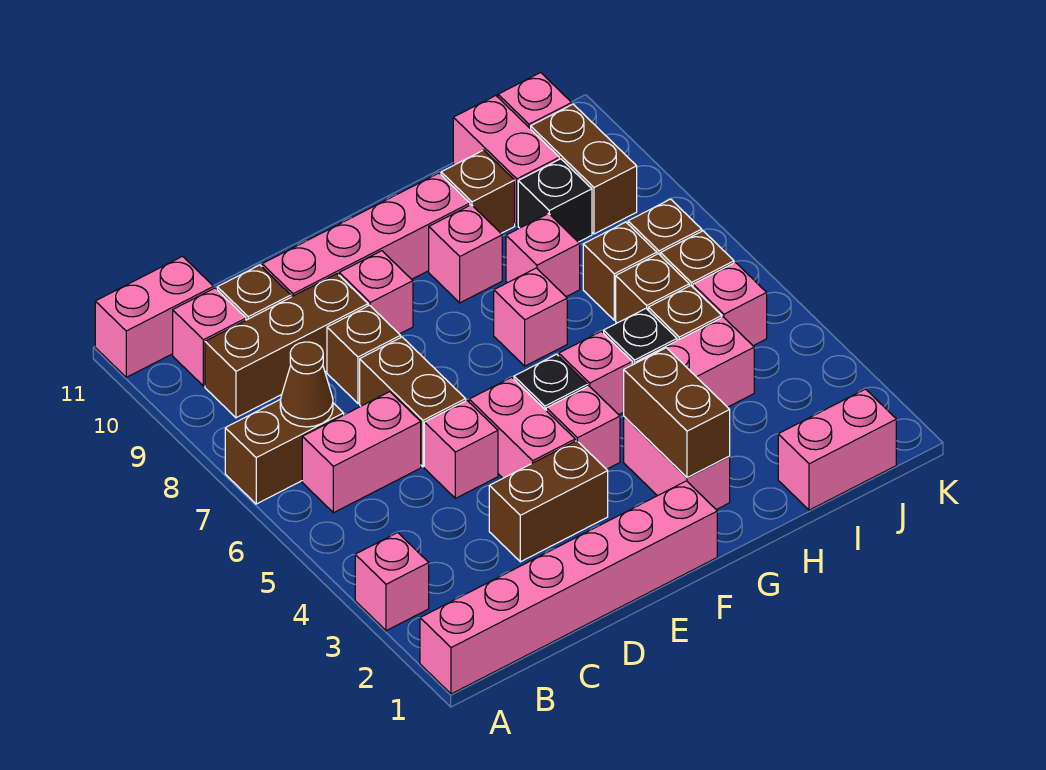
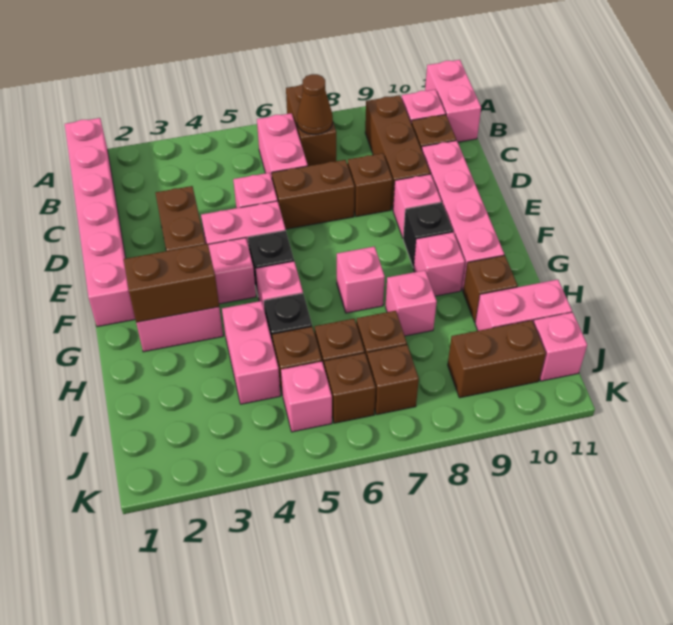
pink brick A3 level 1 -> none
pink brick I1:J1 level 1 -> none
black brick I9 level 1 -> black brick F9 level 1

